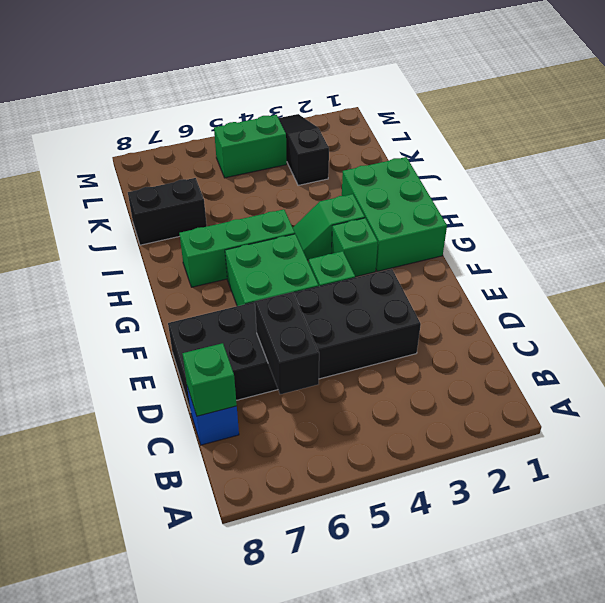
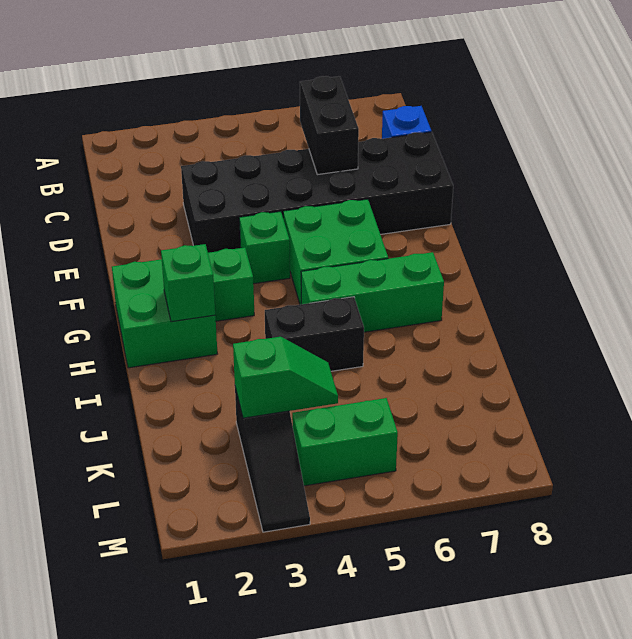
green brick C8 level 2 -> green brick H2 level 2
green brick G1:I2 level 1 -> green brick G1:H2 level 1
green slope H3:H4 level 1 top 3 -> green slope K3:K4 level 2 top 3
black brick J7:J8 level 1 -> black brick I4:I5 level 1

